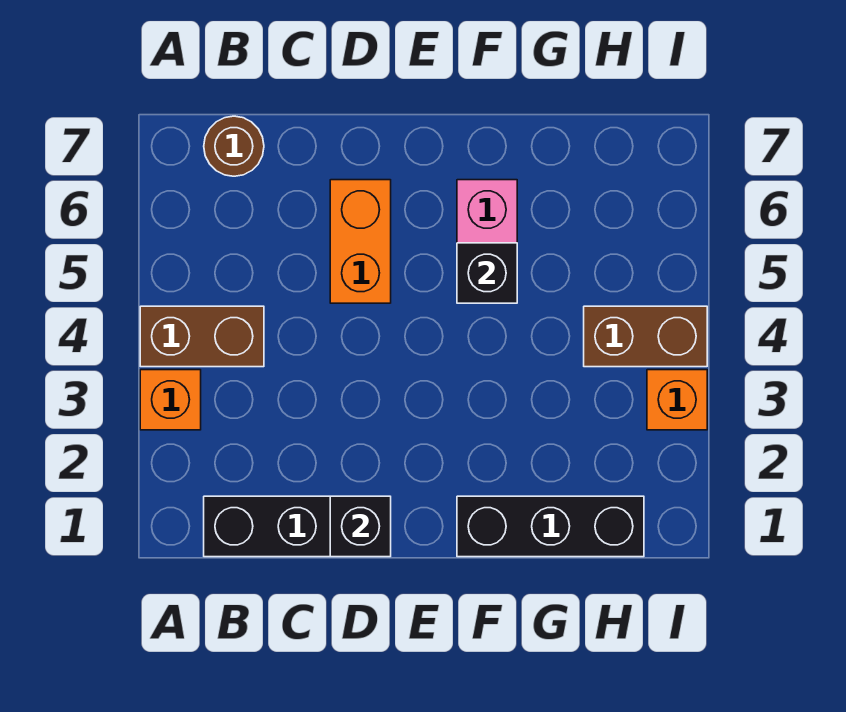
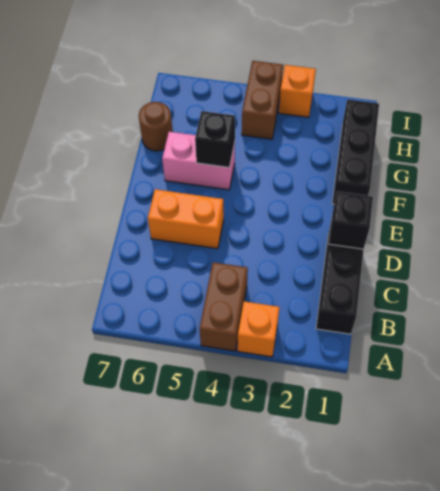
brown round brick B7 level 1 -> brown round brick G7 level 1

